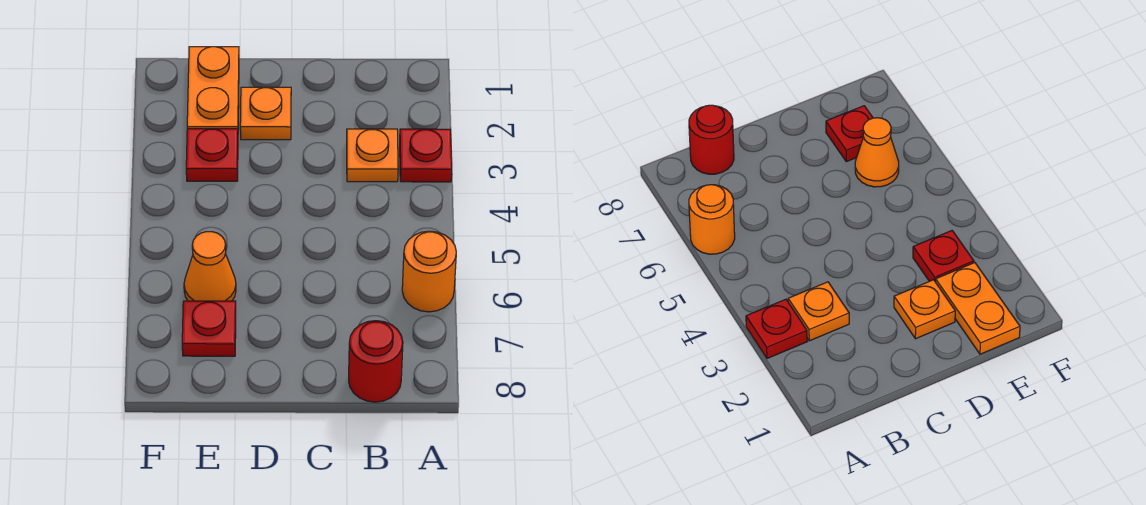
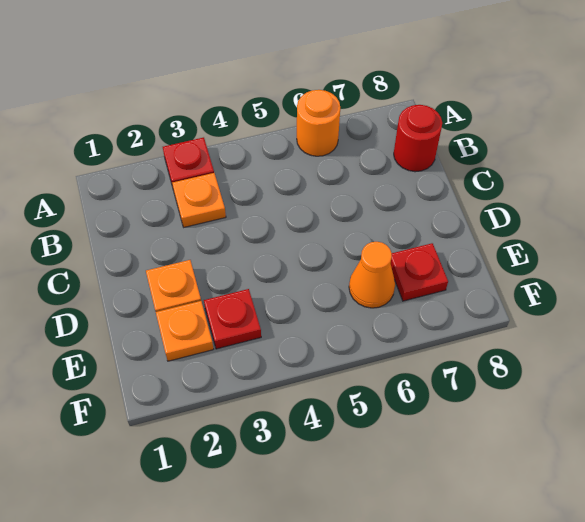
orange plate E1:E2 level 1 -> orange plate E2 level 1

